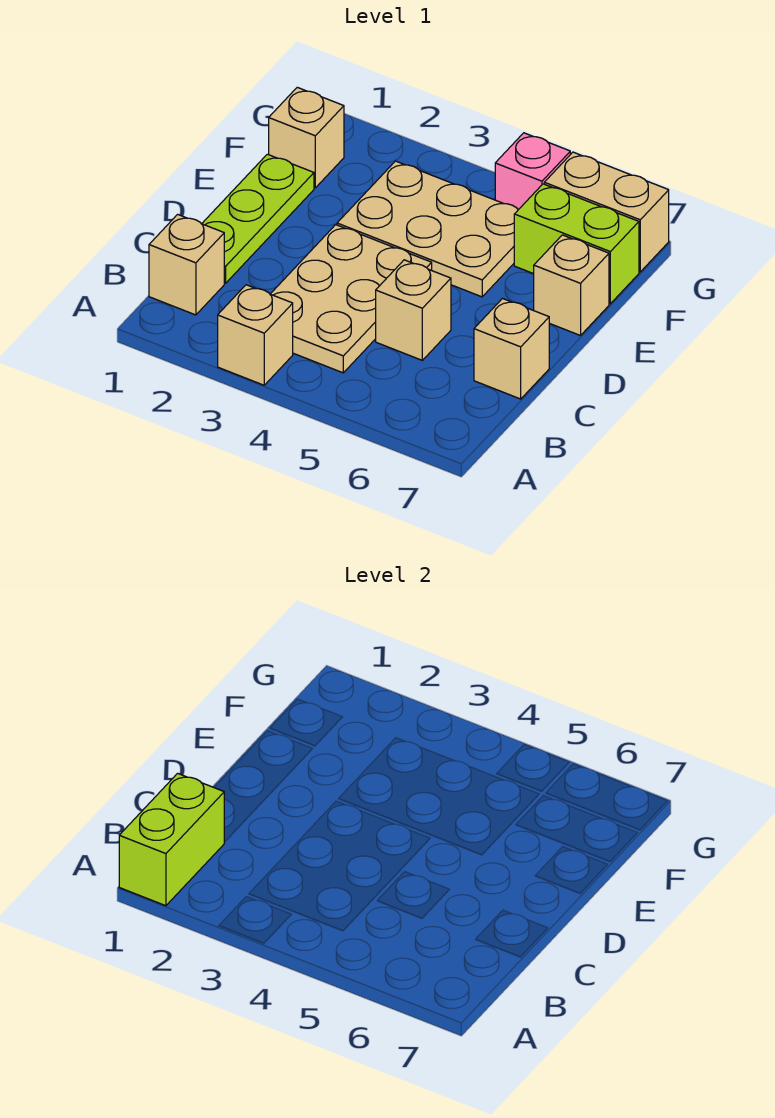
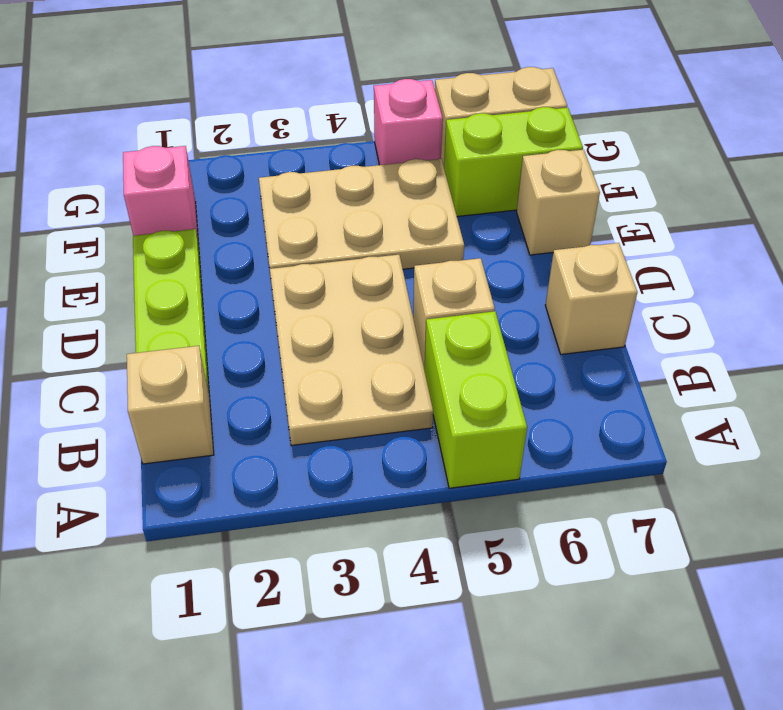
lime brick A1:B1 level 2 -> lime brick A5:B5 level 1
tan brick A3 level 1 -> none
tan brick F1 level 1 -> pink brick F1 level 1

